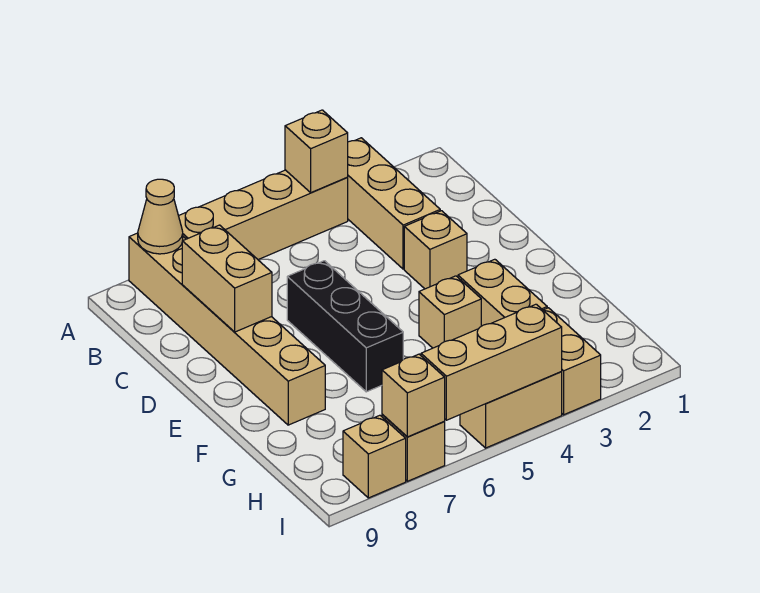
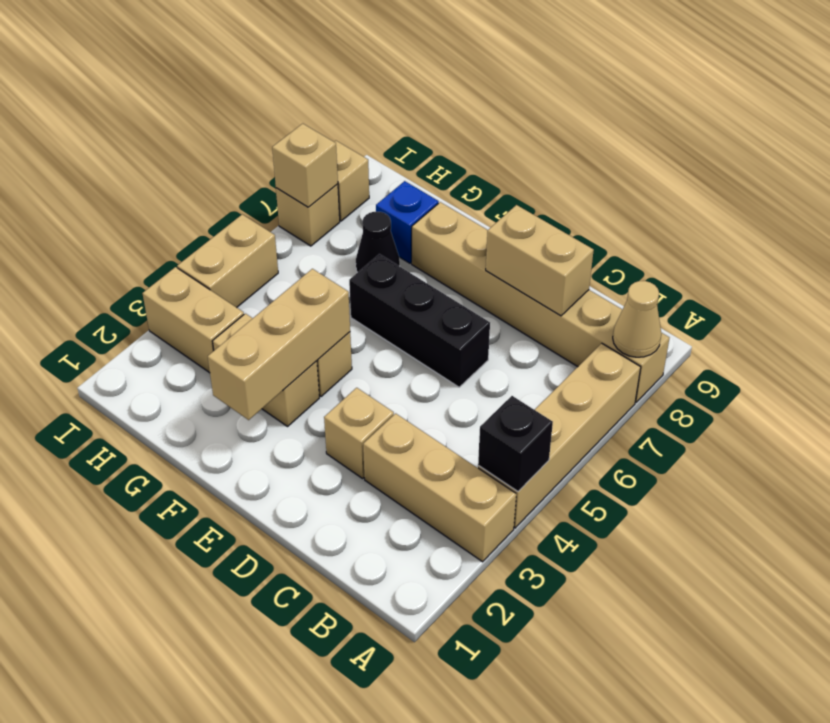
tan brick A4 level 2 -> black brick A4 level 2
none -> black cone G7 level 1
none -> blue brick G8 level 1
tan brick I4:I6 level 2 -> tan brick F2:F4 level 2

